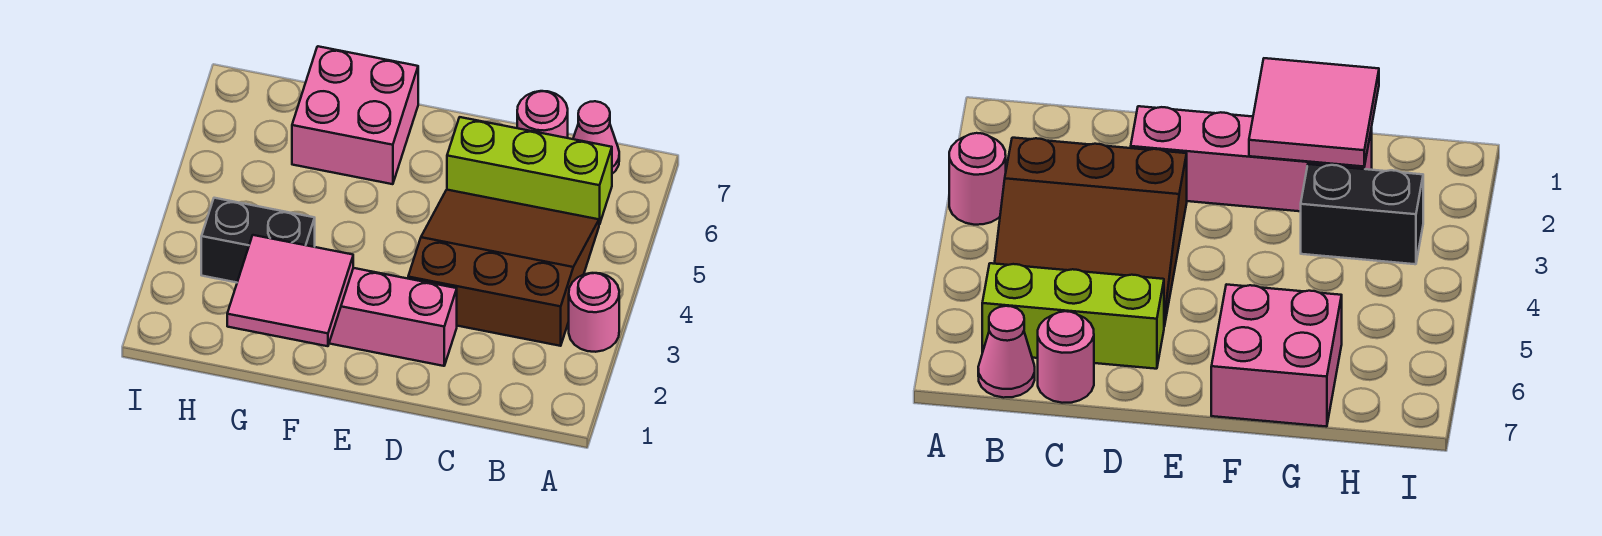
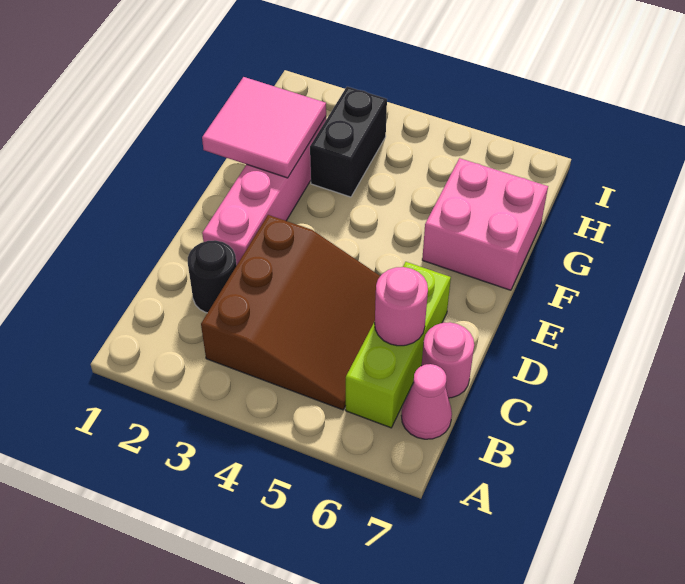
pink round brick A3 level 1 -> pink round brick C6 level 2
none -> black round brick C2 level 1

